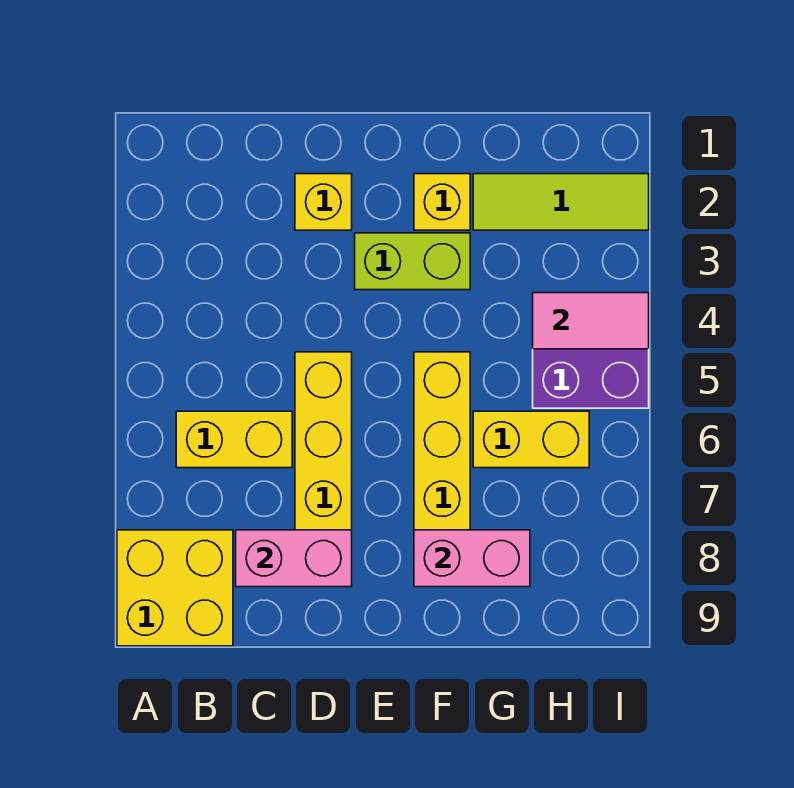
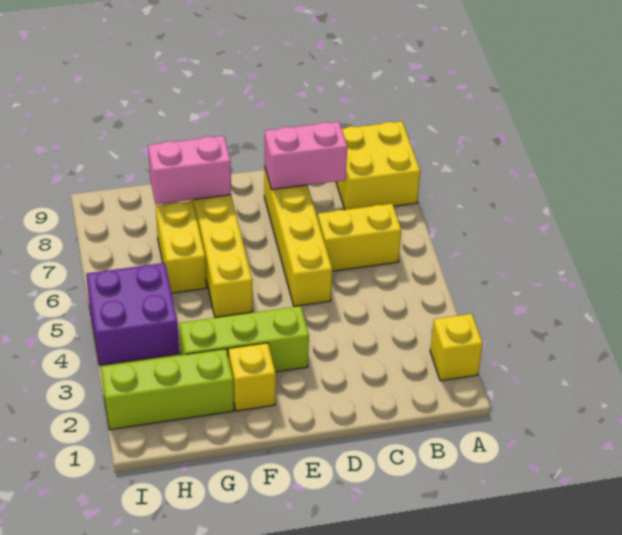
yellow brick D2 level 1 -> yellow brick A2 level 1
lime brick E3:F3 level 1 -> lime brick E3:G3 level 1
lime tile G2:I2 level 1 -> lime brick G2:I2 level 1
yellow brick G6:H6 level 1 -> yellow brick G6:G7 level 1
pink tile H4:I4 level 2 -> none

